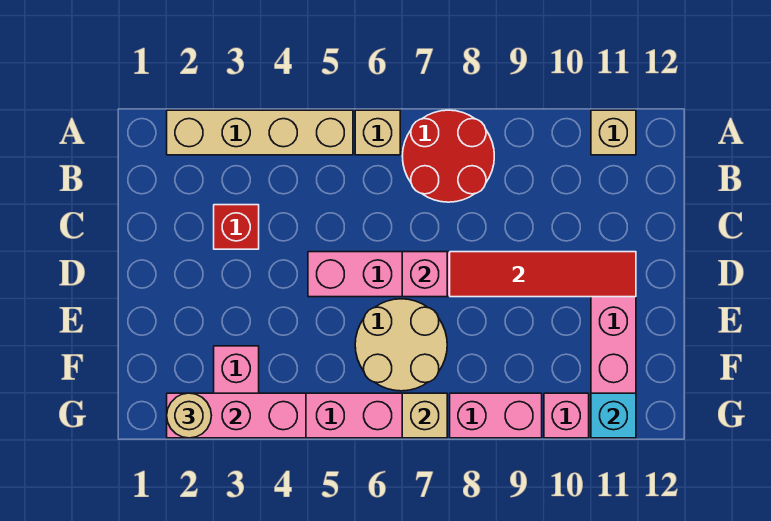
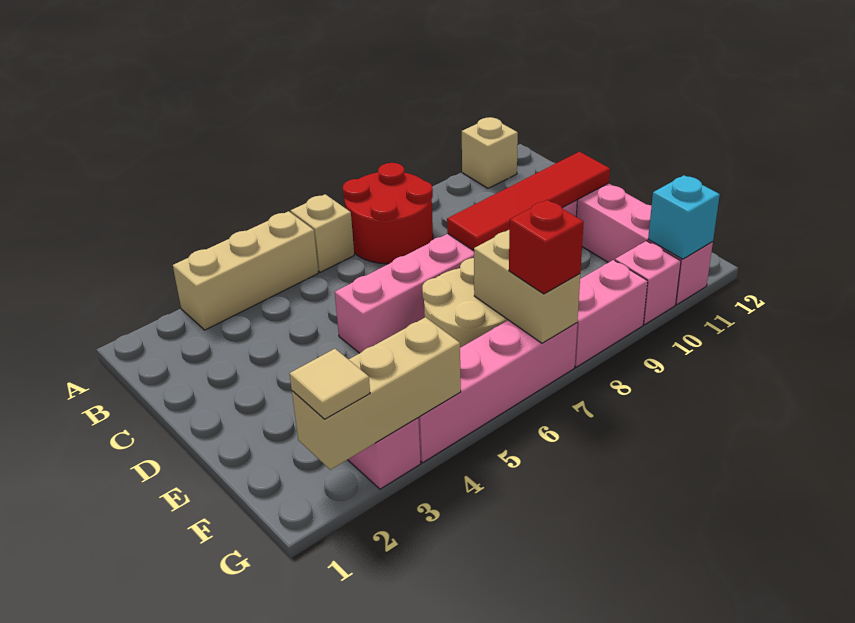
tan brick A2:A5 level 1 -> tan brick A3:A5 level 1
red brick C3 level 1 -> red brick G7 level 3
pink brick D7 level 2 -> none
pink brick G2:G4 level 2 -> tan brick G2:G4 level 2
tan round brick G2 level 3 -> tan tile G2 level 3
tan brick G7 level 2 -> tan brick F7:G7 level 2

